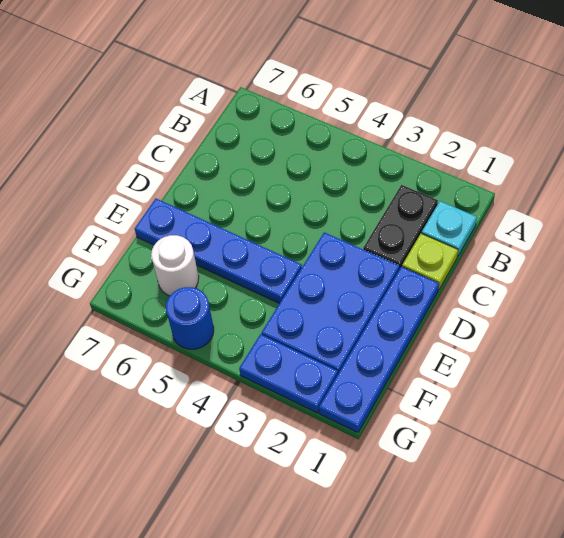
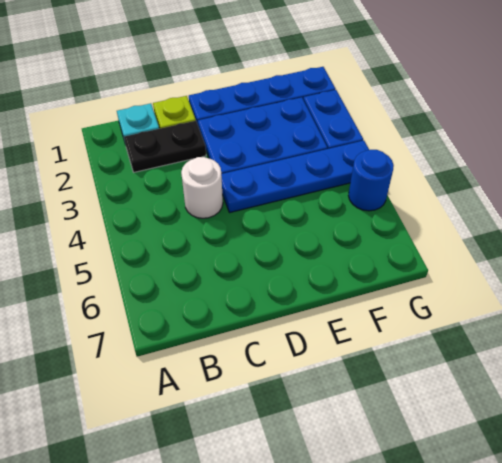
blue plate E4:E7 level 1 -> blue plate D4:G4 level 1
white round brick F6 level 1 -> white round brick C4 level 1

